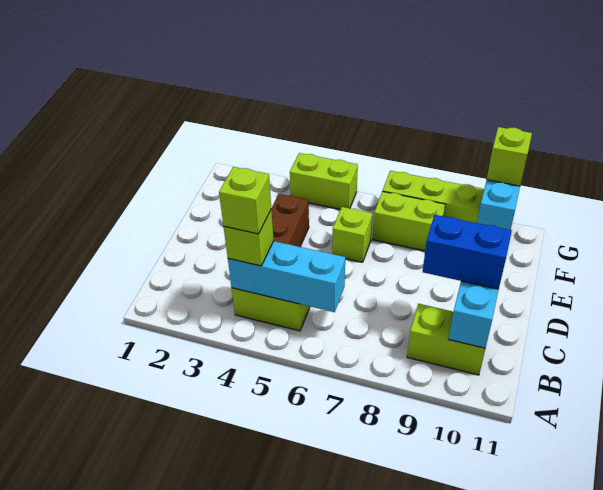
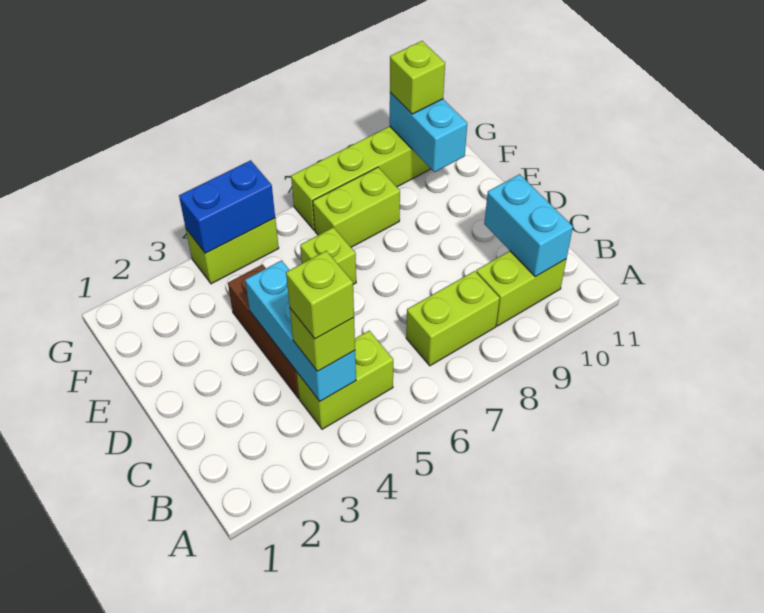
cyan brick B4:B6 level 2 -> cyan brick B4:D4 level 2
none -> lime brick B7:B8 level 1
blue brick C9:C10 level 3 -> blue brick G4:G5 level 2

